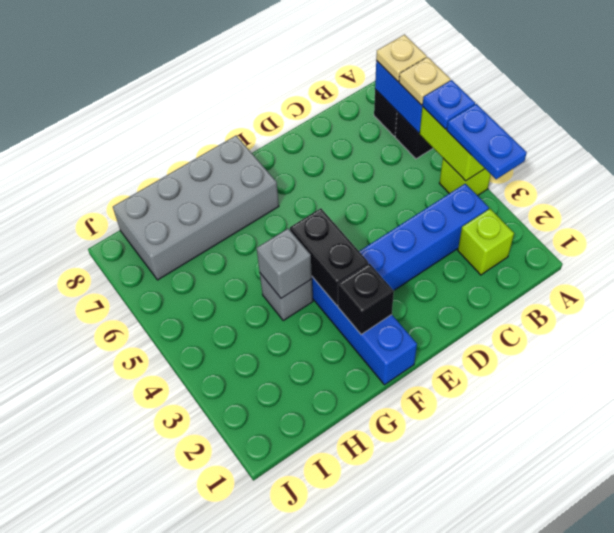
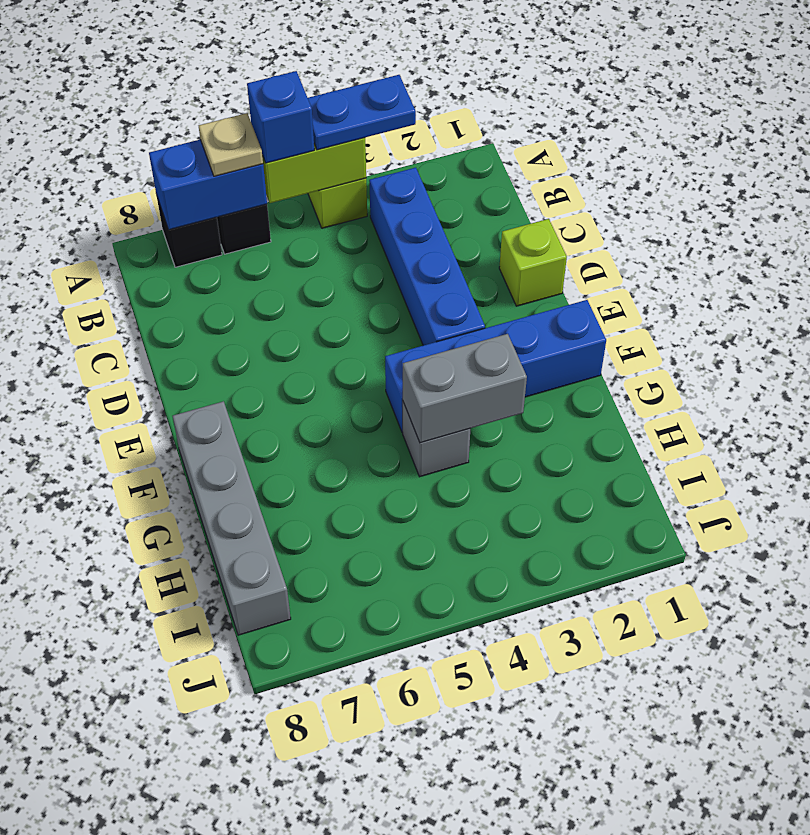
blue plate A5 level 3 -> blue brick A5 level 3
tan plate A7 level 3 -> none
lime brick B2 level 1 -> lime brick D1 level 1
black brick F2 level 2 -> none
black brick F3:F4 level 2 -> none
grey brick F7:I8 level 1 -> grey brick F8:I8 level 1
grey brick G4 level 2 -> grey brick G3:G4 level 2

